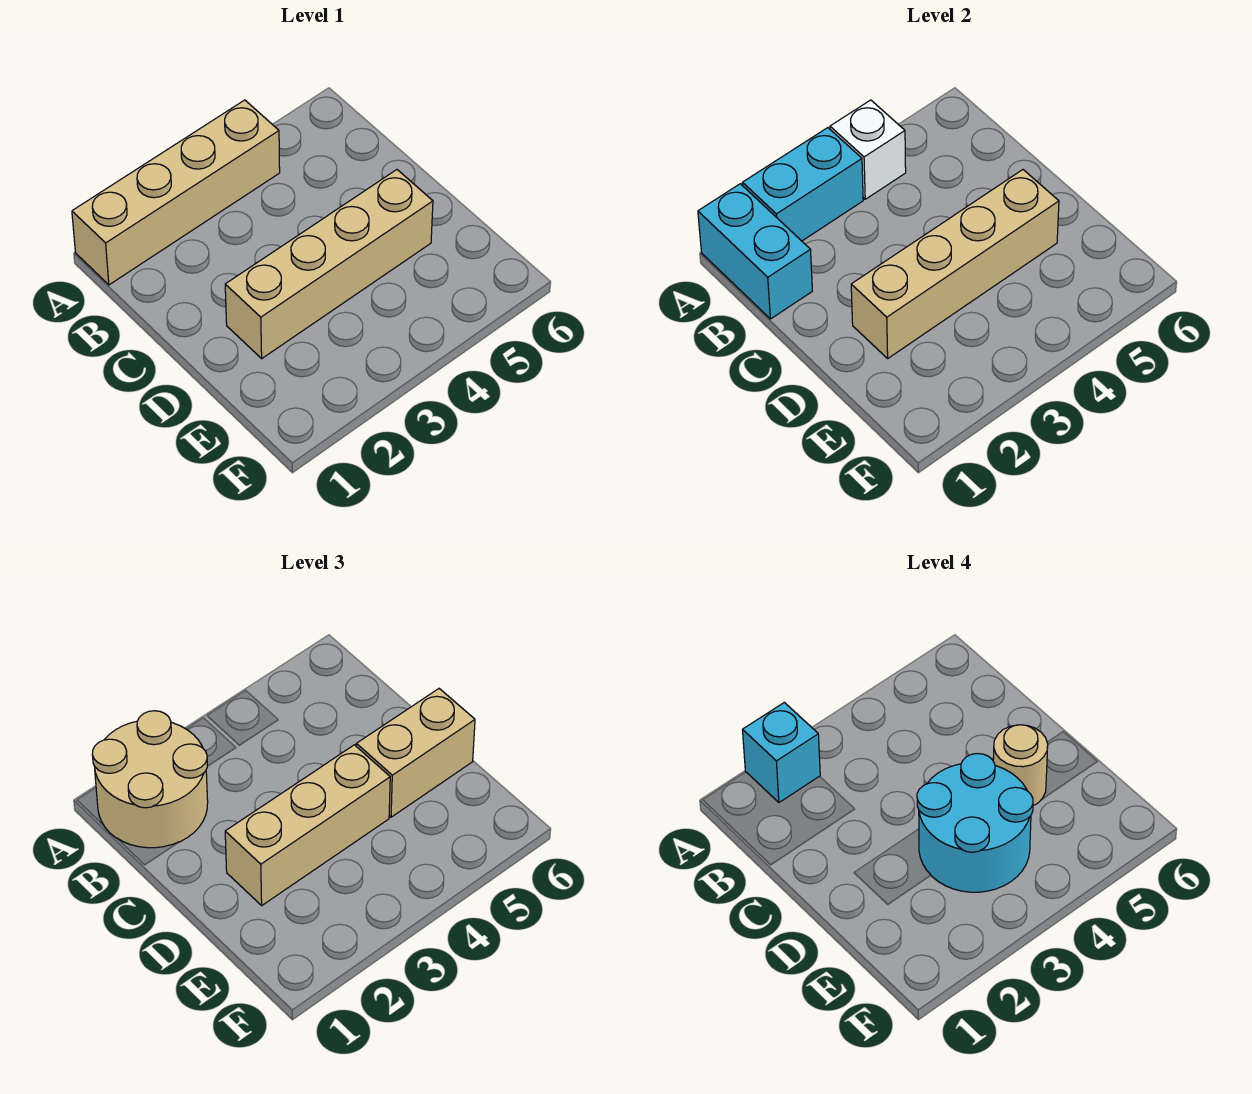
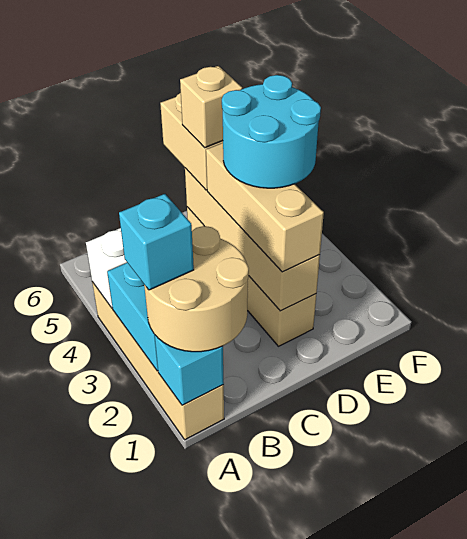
cyan brick A1:B1 level 2 -> cyan brick A1 level 2
tan round brick D5 level 4 -> tan brick D5 level 4

